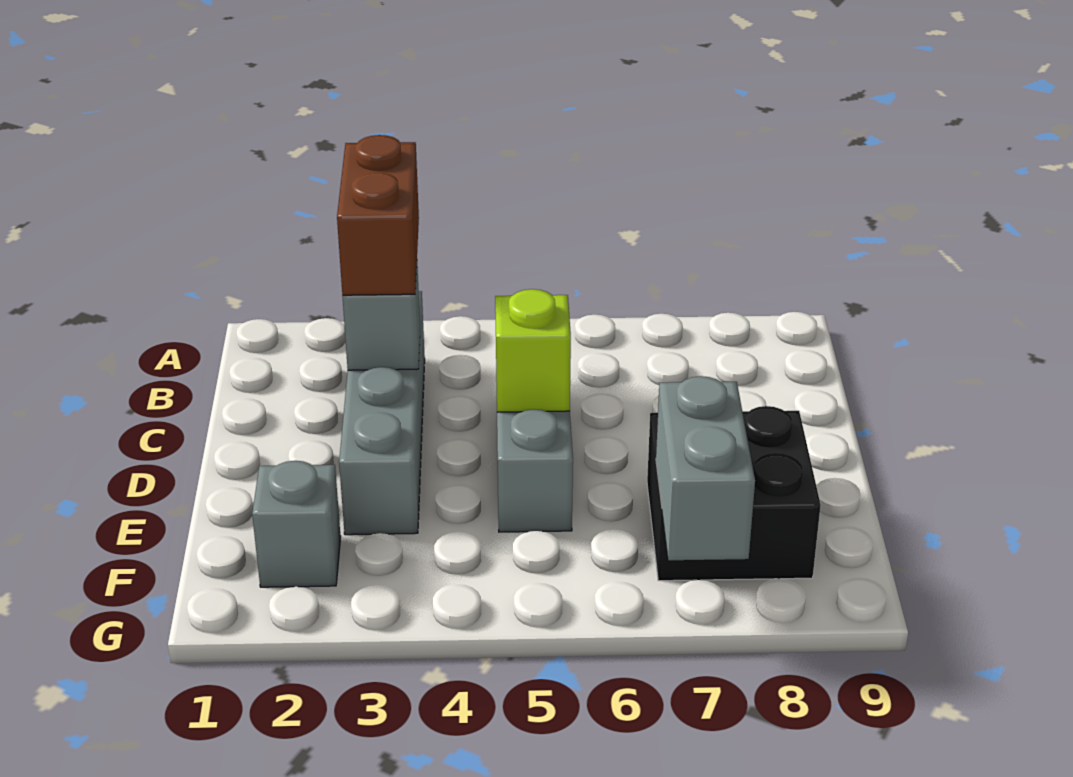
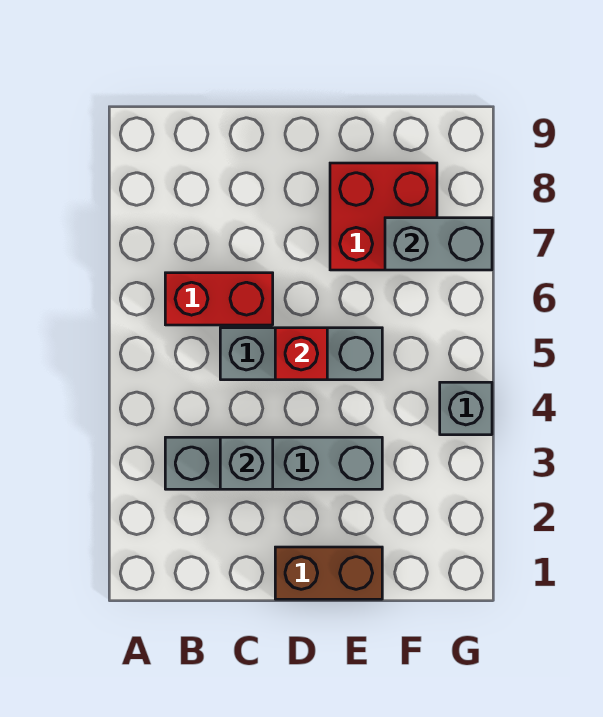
brown brick B3:C3 level 3 -> brown brick D1:E1 level 1
none -> red brick B6:C6 level 1
lime brick D5 level 2 -> red brick D5 level 2
black brick E7:F8 level 1 -> red brick E7:F8 level 1
grey brick F2 level 1 -> grey brick G4 level 1

